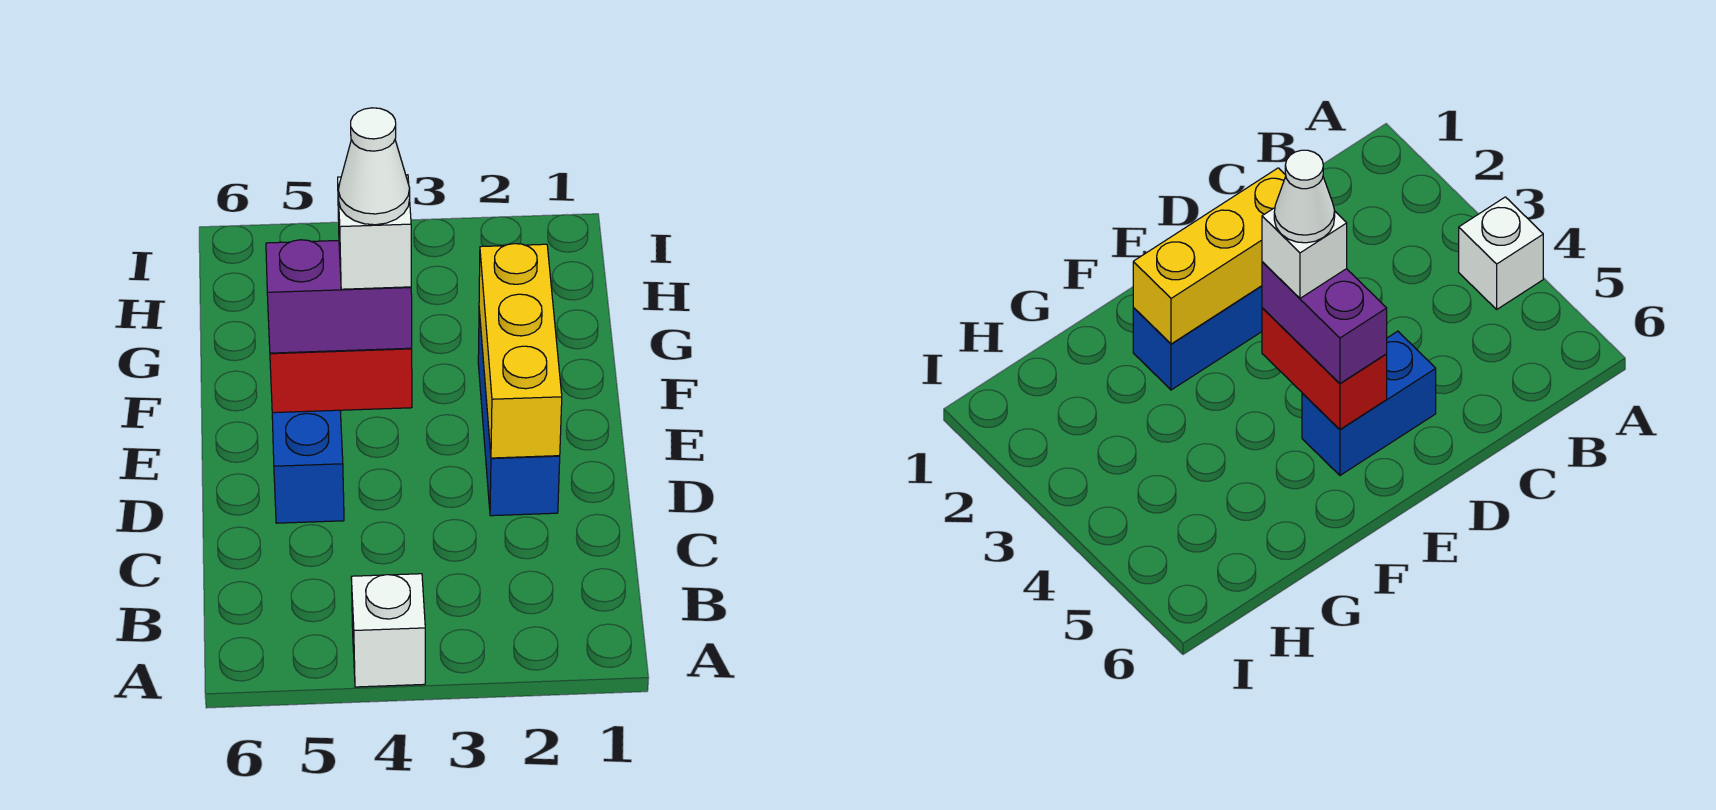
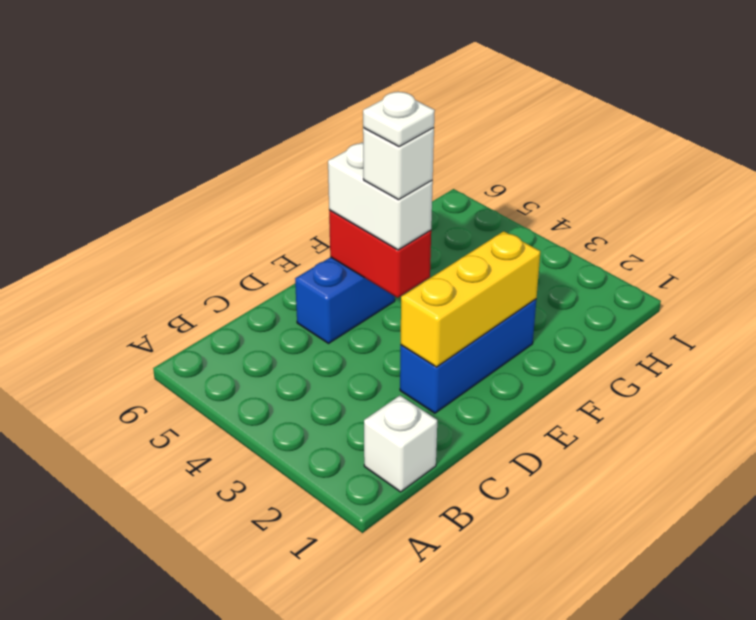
white brick A4 level 1 -> white brick B1 level 1
purple brick E4:E5 level 3 -> white brick E4:E5 level 3
white cone E4 level 5 -> white plate E4 level 5

